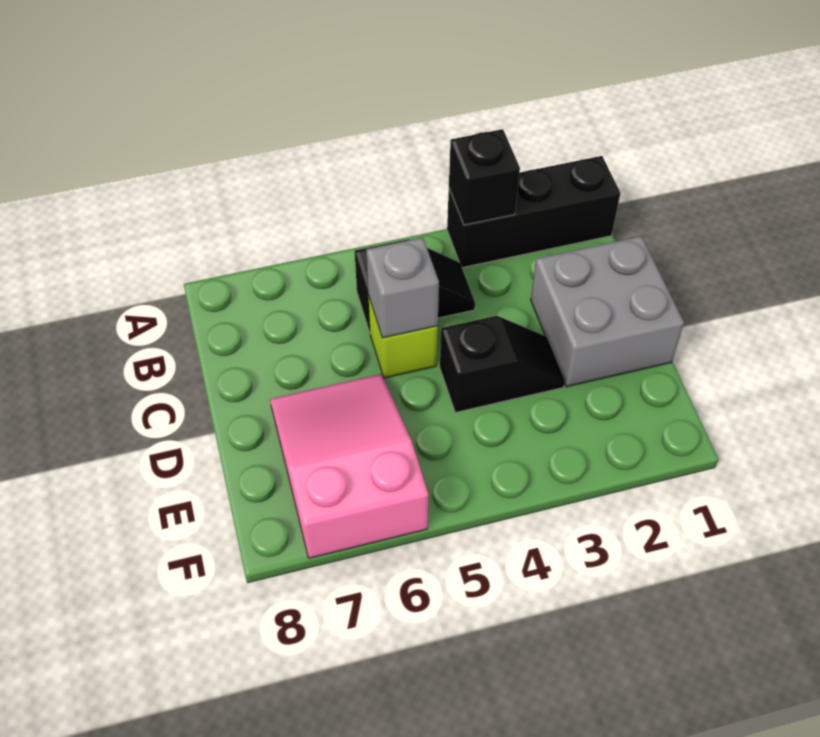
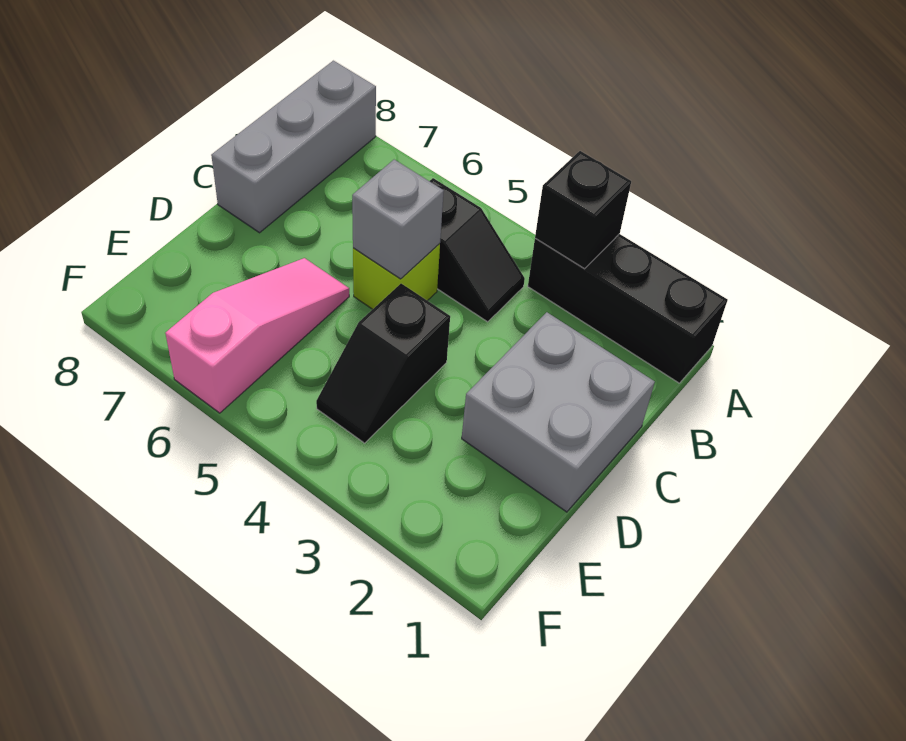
none -> grey brick A8:C8 level 1
black slope D3:D4 level 1 top 4 -> black slope D4:E4 level 1 top D
pink slope D6:F7 level 1 top F -> pink slope D6:F6 level 1 top F

